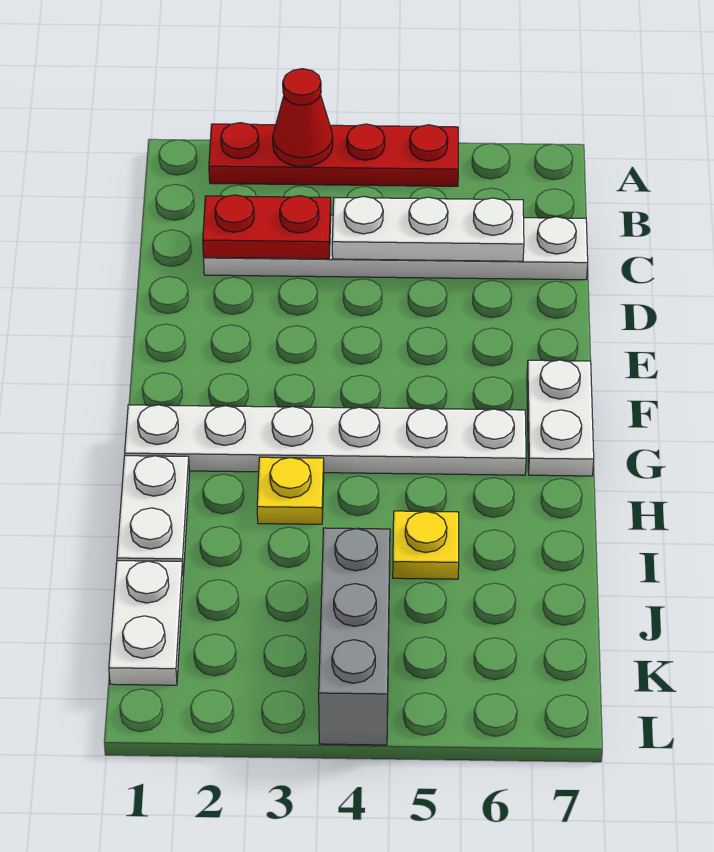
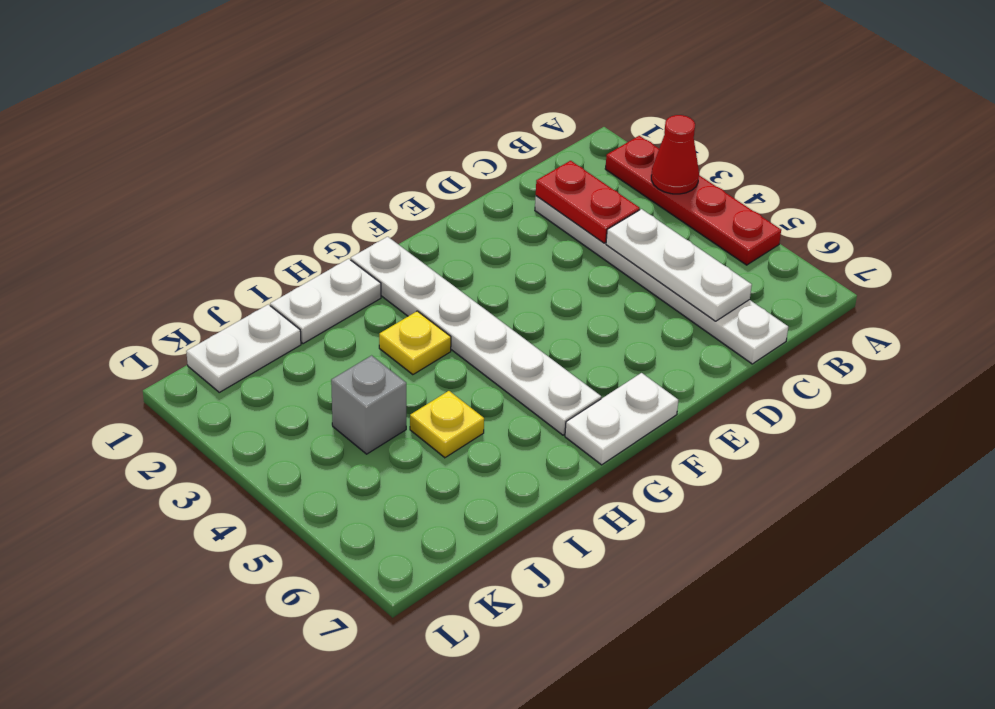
grey brick J4:L4 level 1 -> grey brick J4 level 1

